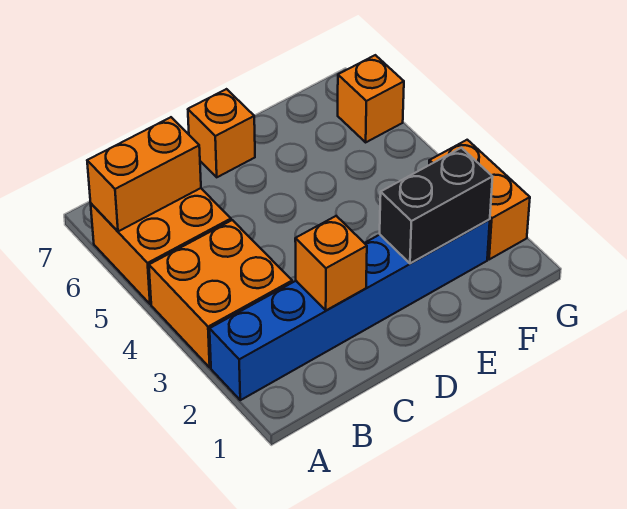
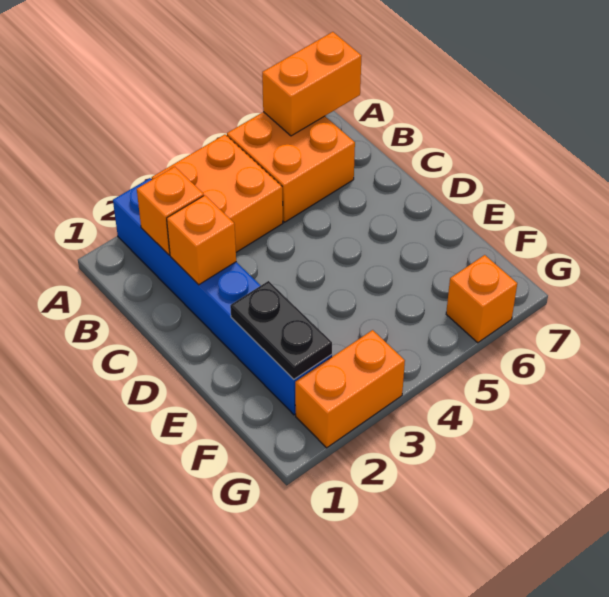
orange brick A6:B6 level 2 -> orange brick A6:A7 level 2
orange brick D7 level 1 -> orange brick B2 level 2
black brick E2:F2 level 2 -> black plate E2:F2 level 2

